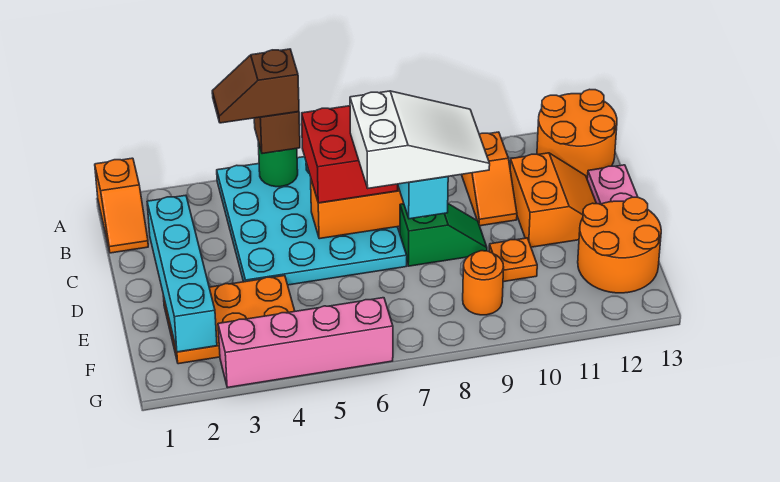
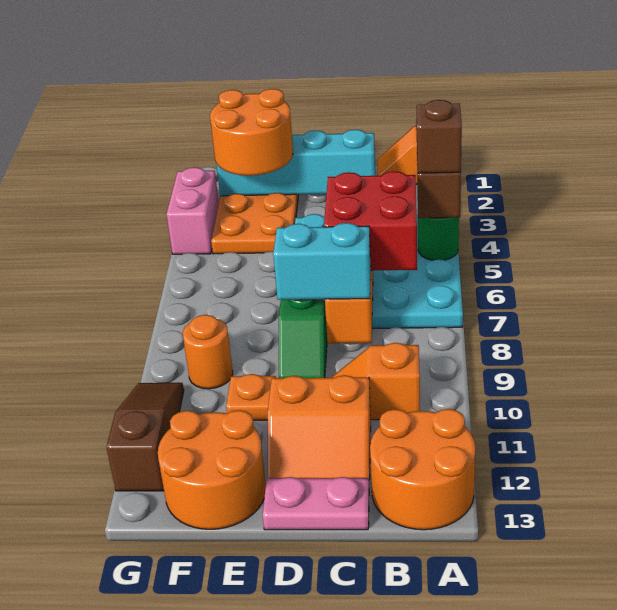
white slope C7:D9 level 4 top 7 -> none
none -> orange round brick E2:F3 level 3
pink brick G3:G6 level 1 -> pink brick G3:G4 level 1
none -> brown slope G10:G12 level 1 top 12

